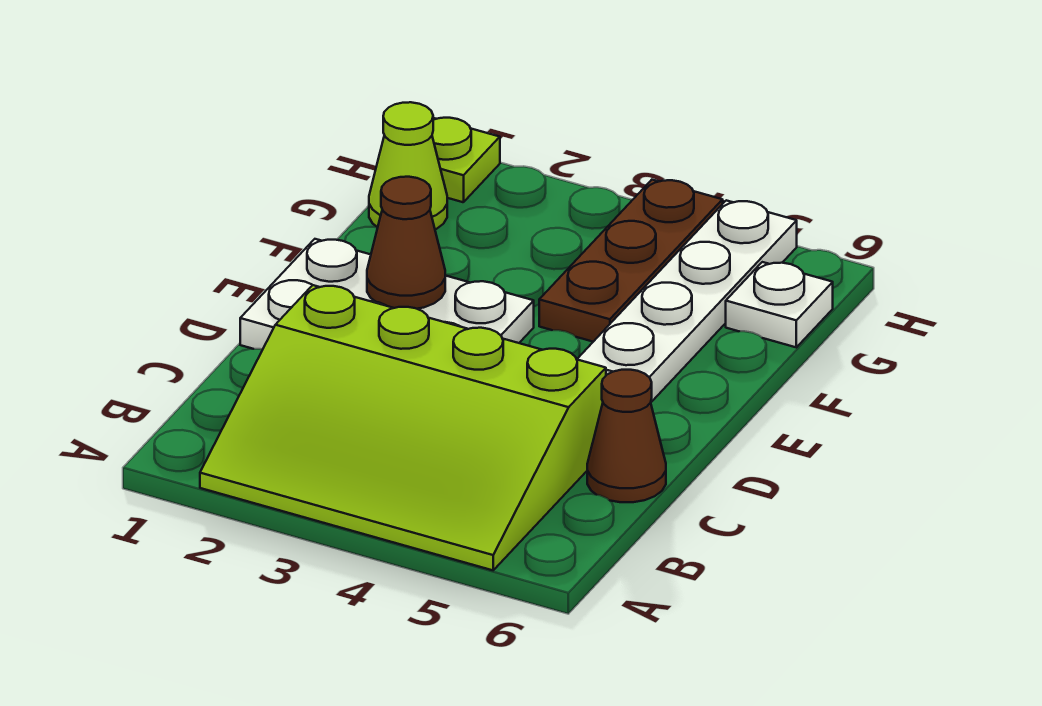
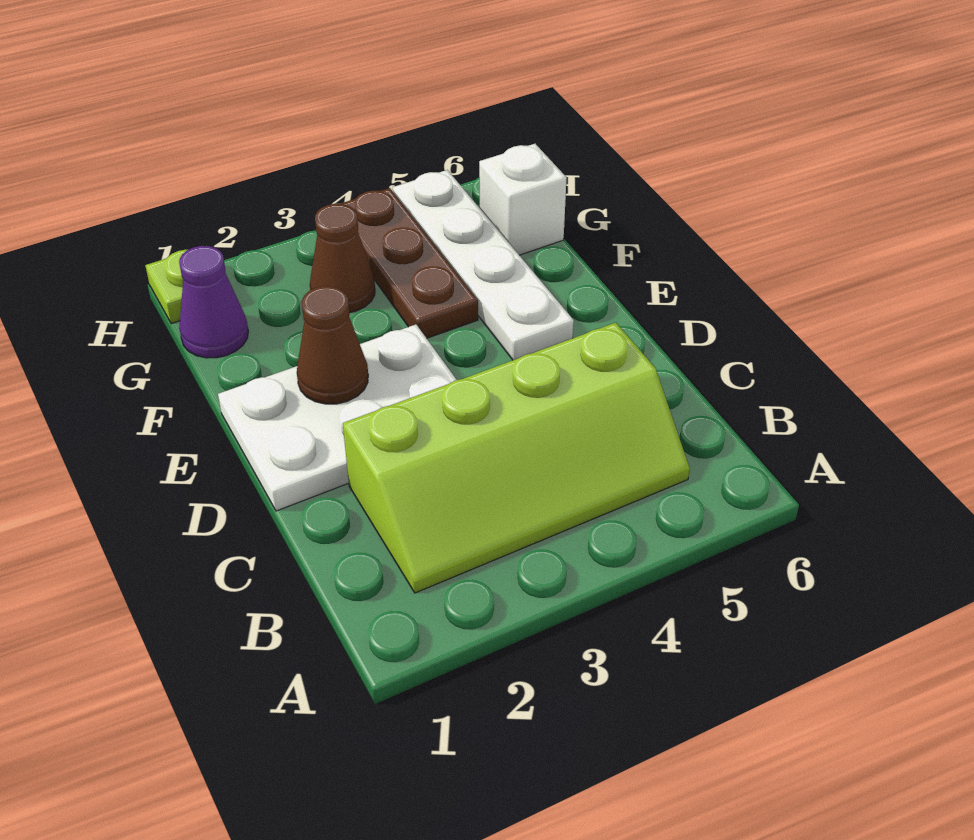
lime slope A2:C5 level 1 top C -> lime slope B2:C5 level 1 top C
brown cone C6 level 1 -> brown cone G3 level 1
lime cone G1 level 1 -> purple cone G1 level 1
white plate G6 level 1 -> white brick G6 level 1

